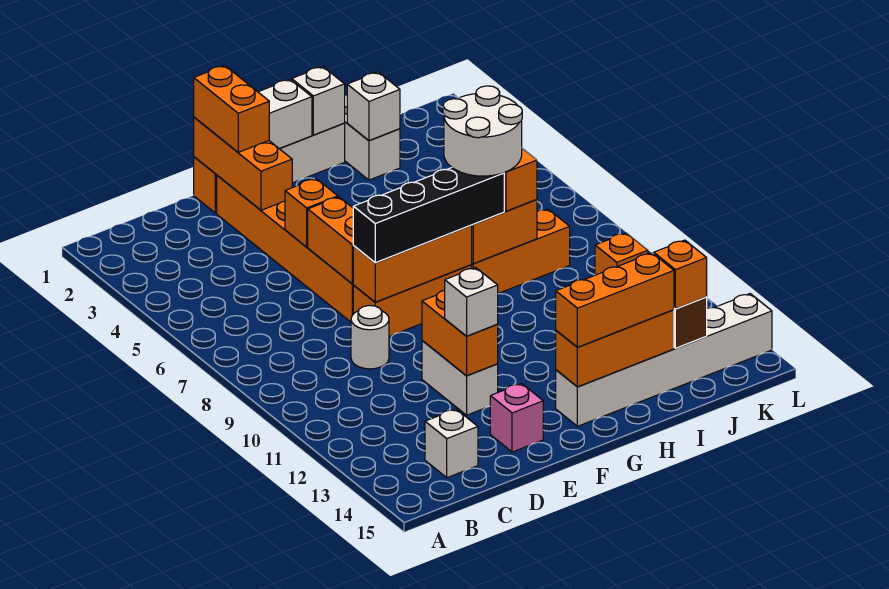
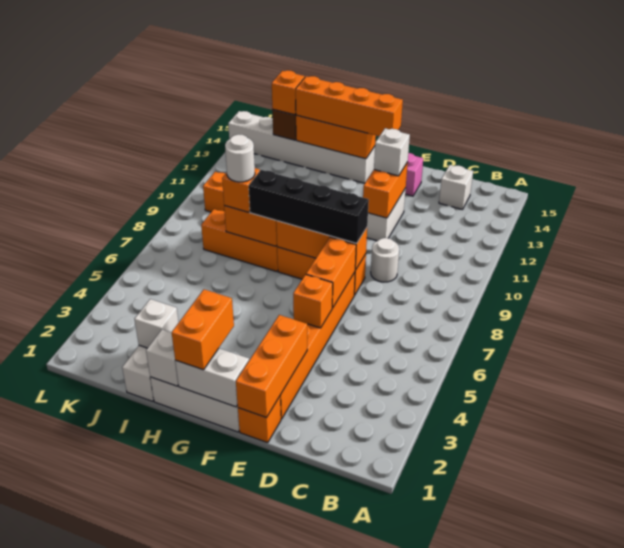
orange brick E1:E2 level 3 -> orange brick G1:G2 level 3
orange brick G14:I14 level 3 -> orange brick F14:I14 level 3
white round brick H7:I8 level 4 -> white round brick I8 level 4

